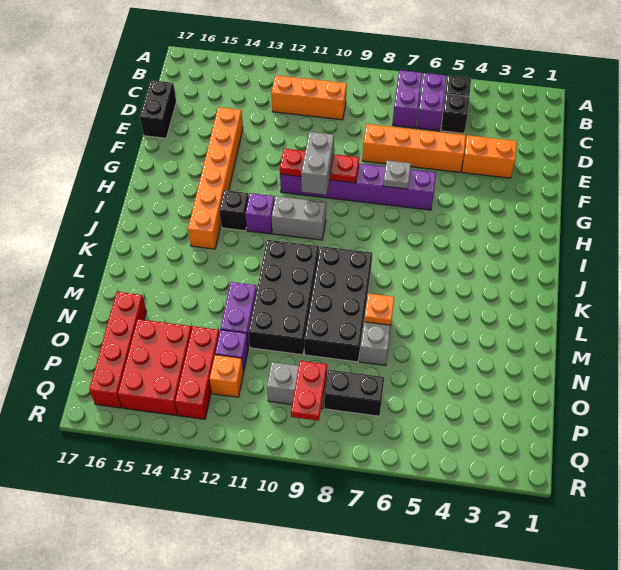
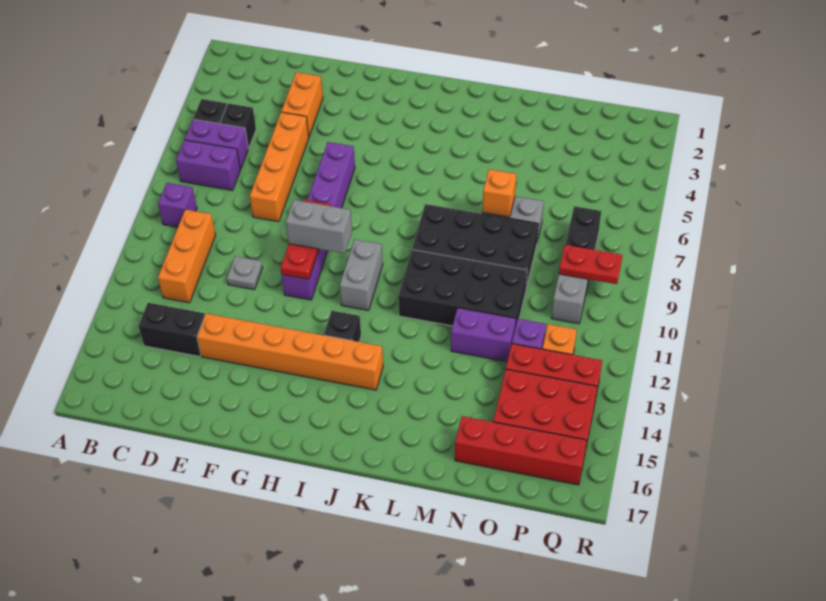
black brick D17:E17 level 1 -> black brick C14:D14 level 1
grey plate G7 level 2 -> grey plate E11 level 1
purple brick I12 level 1 -> purple brick B9 level 1
orange plate M7 level 2 -> orange brick M7 level 2

